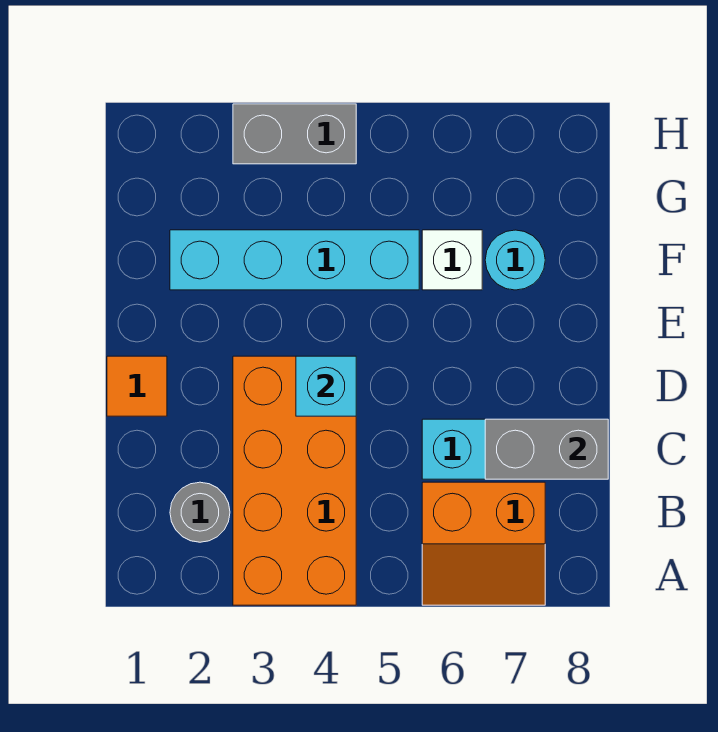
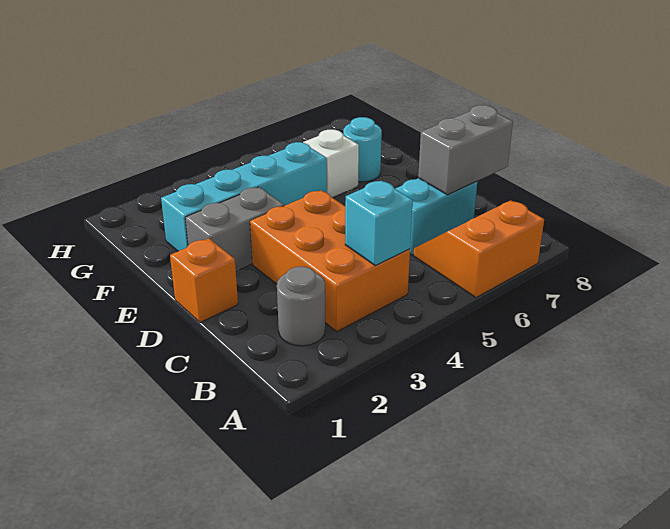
orange brick A3:D4 level 1 -> orange brick B3:D4 level 1
orange slope A6:B7 level 1 top B -> orange slope A6:B7 level 1 top A
orange tile D1 level 1 -> orange brick D1 level 1
cyan brick D4 level 2 -> cyan brick B4 level 2
grey brick H3:H4 level 1 -> grey brick E2:E3 level 1

